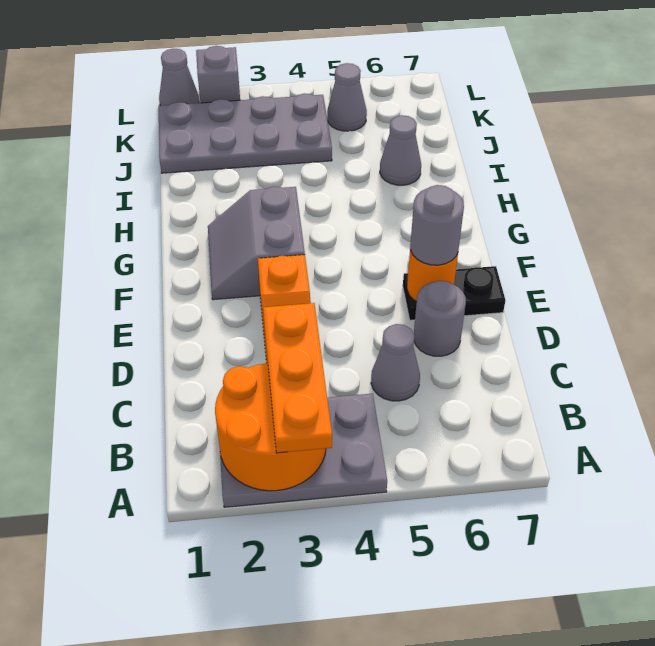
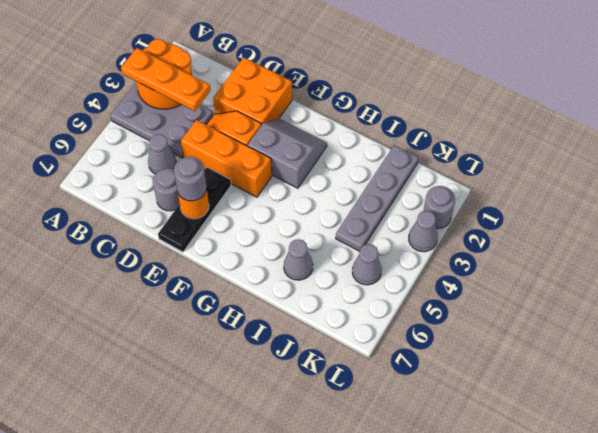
grey plate A2:B4 level 1 -> grey plate A3:C4 level 1
none -> orange brick D1:E2 level 1
none -> orange brick D4:F4 level 1
black plate E6:E7 level 1 -> black plate E5:E7 level 1
grey plate J1:K4 level 1 -> grey plate J1:J4 level 1
grey cone L1 level 1 -> grey cone L3 level 1
grey brick L2 level 1 -> grey round brick L2 level 1

